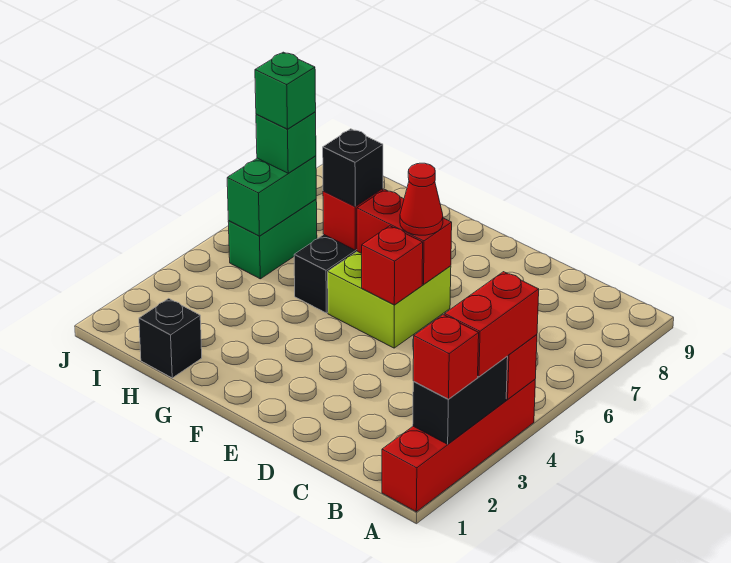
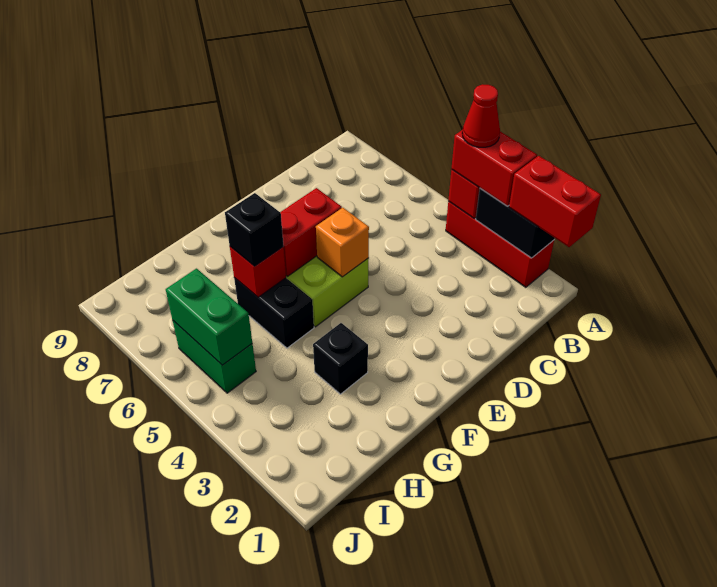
red brick A1:A4 level 1 -> red brick A2:A4 level 1
red brick A2 level 3 -> red brick A1:A2 level 3
red brick E5 level 2 -> orange brick E5 level 2
red cone E6 level 3 -> red cone A4 level 4
black brick H1 level 1 -> black brick G3 level 1
green brick I6 level 3 -> none
green brick I6 level 4 -> none

